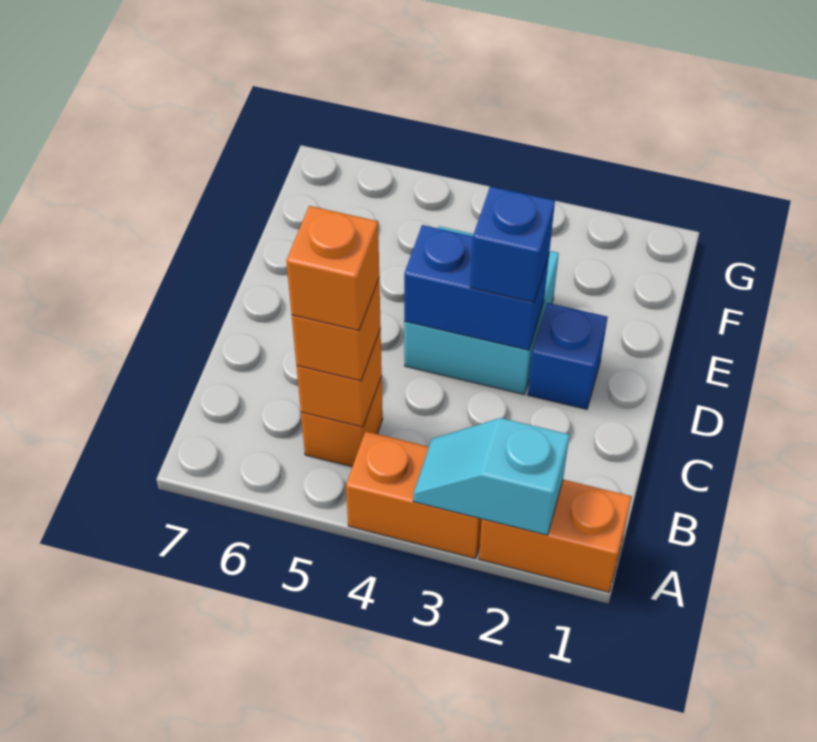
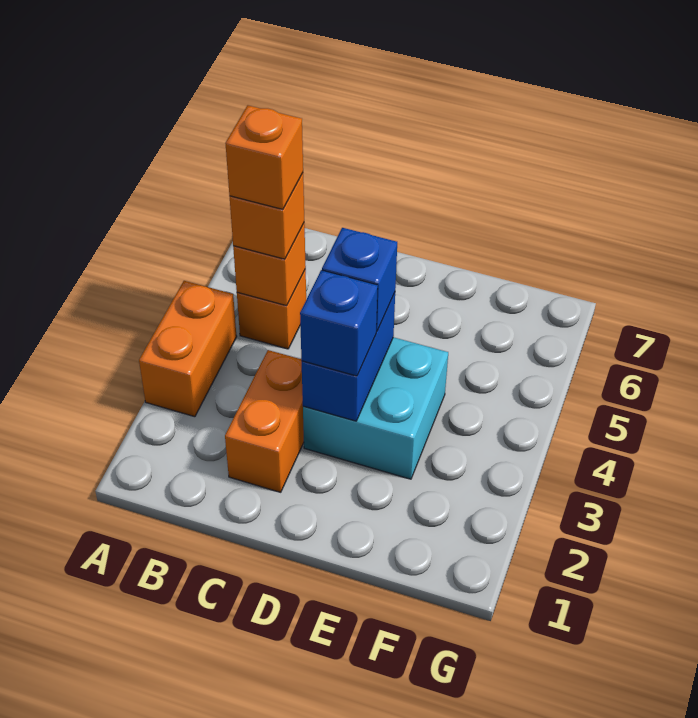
orange brick A1:A2 level 1 -> orange brick C2:C3 level 1
cyan slope A2:A3 level 2 top 2 -> none
blue brick D2 level 1 -> blue brick D4 level 3

